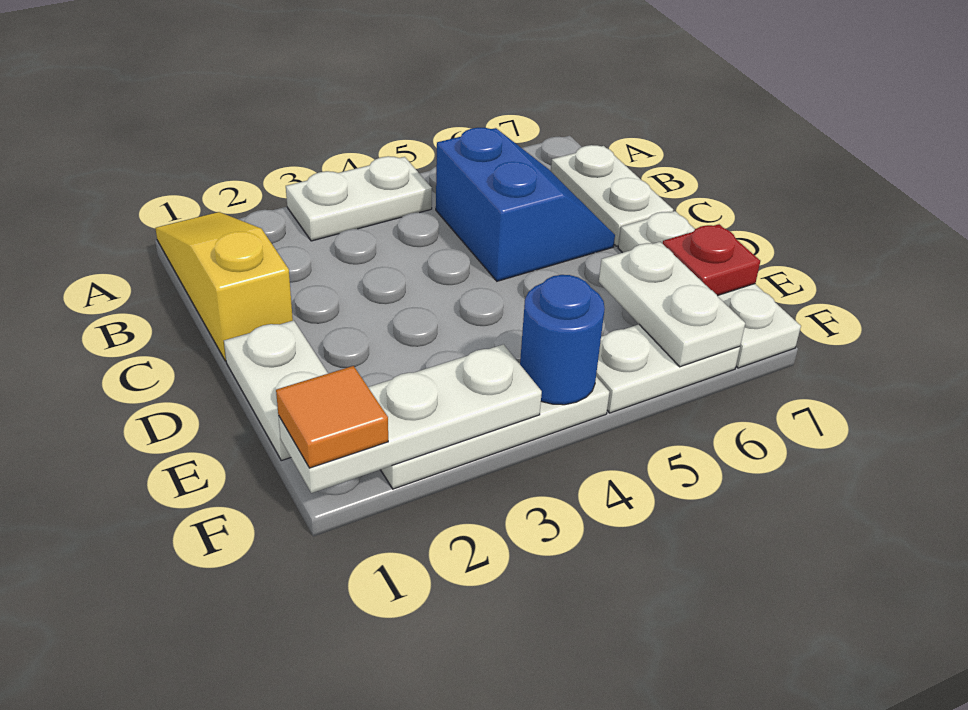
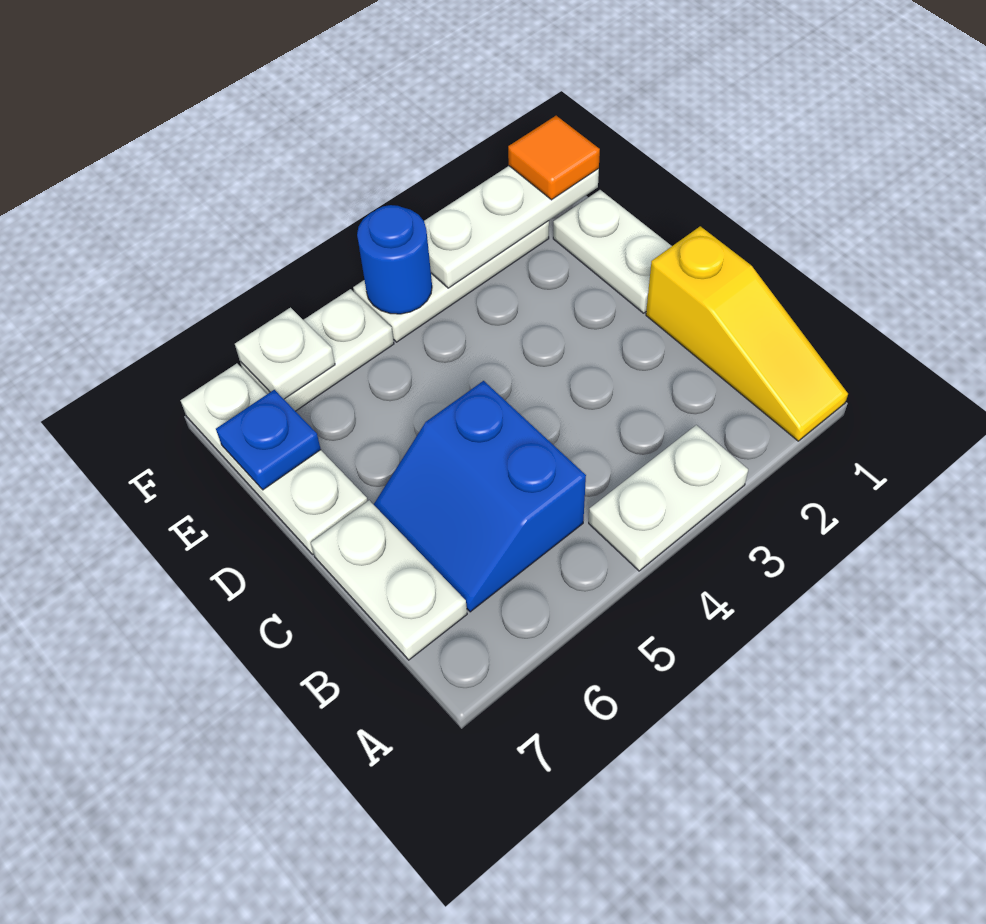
white plate E6:F6 level 2 -> white plate F6 level 2
red plate E7 level 2 -> blue plate E7 level 2

